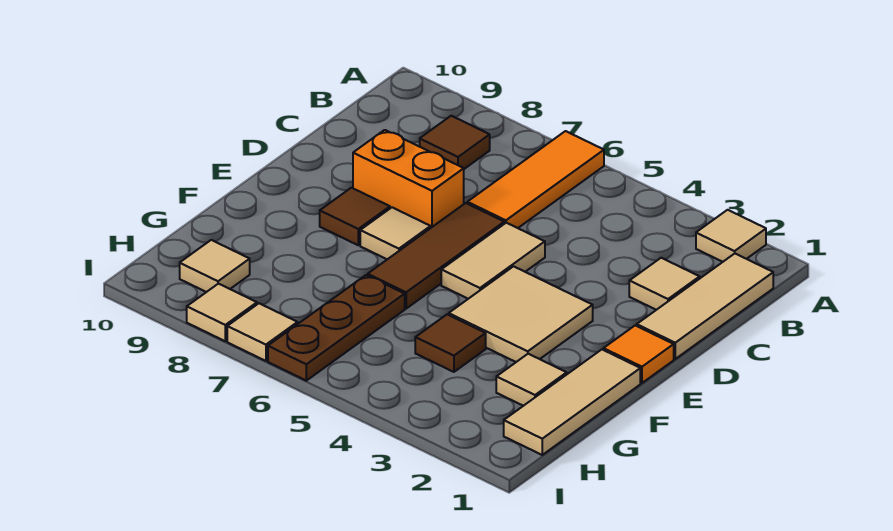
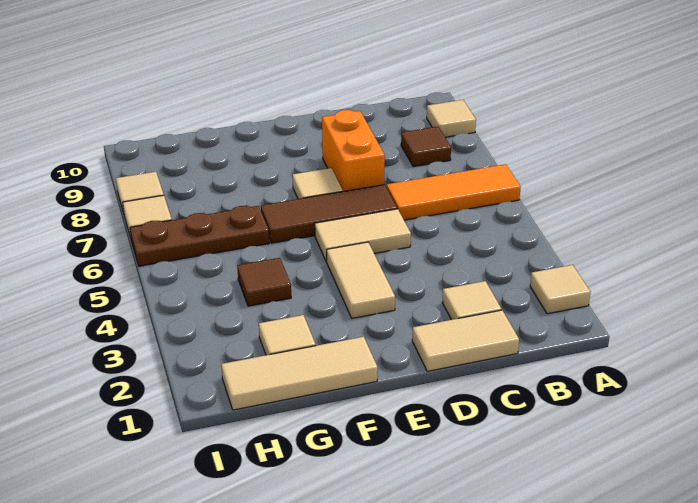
tan tile B1:D1 level 1 -> tan tile C1:D1 level 1
orange tile E1 level 1 -> none
tan tile E3:F4 level 1 -> tan tile E3:E4 level 1
brown tile E8 level 1 -> none
tan tile H9 level 1 -> tan tile A9 level 1

